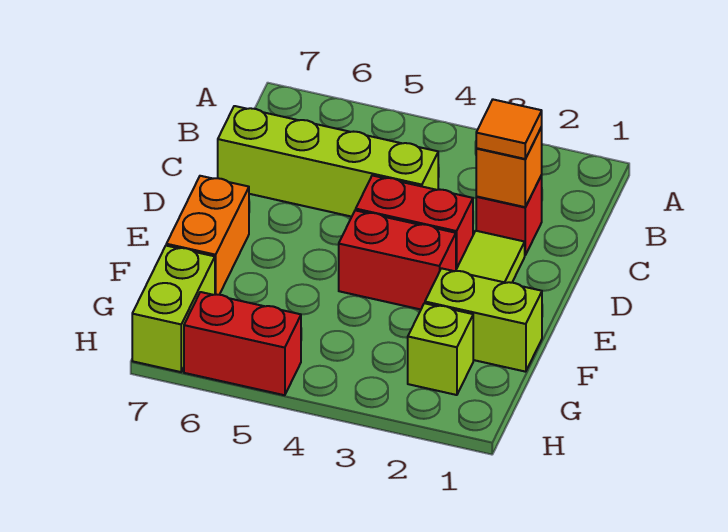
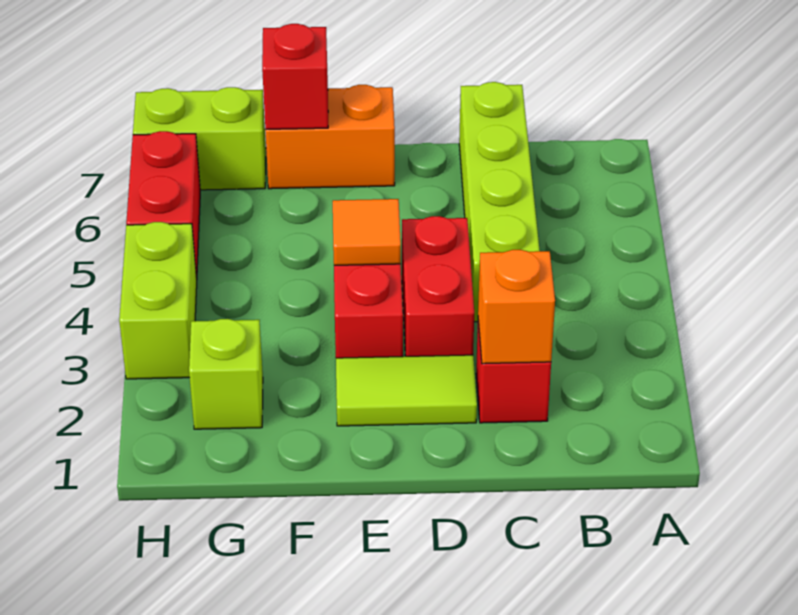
orange tile C2 level 3 -> orange tile E4 level 2
lime brick F1:F2 level 1 -> lime brick H3:H4 level 1
none -> red brick F7 level 2

